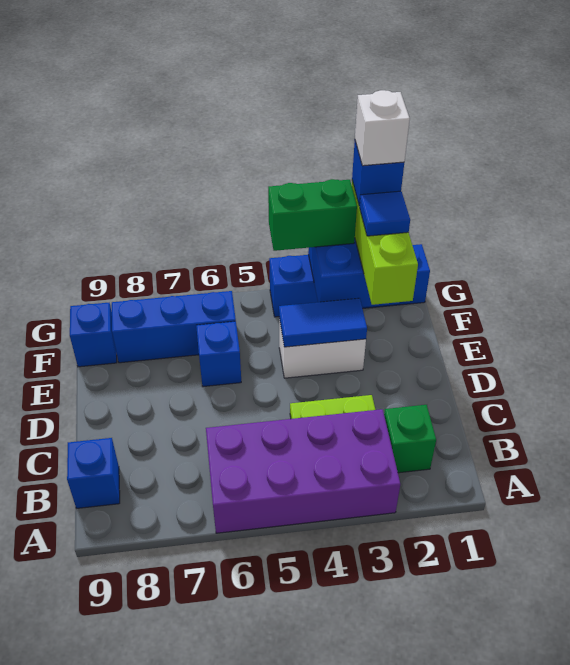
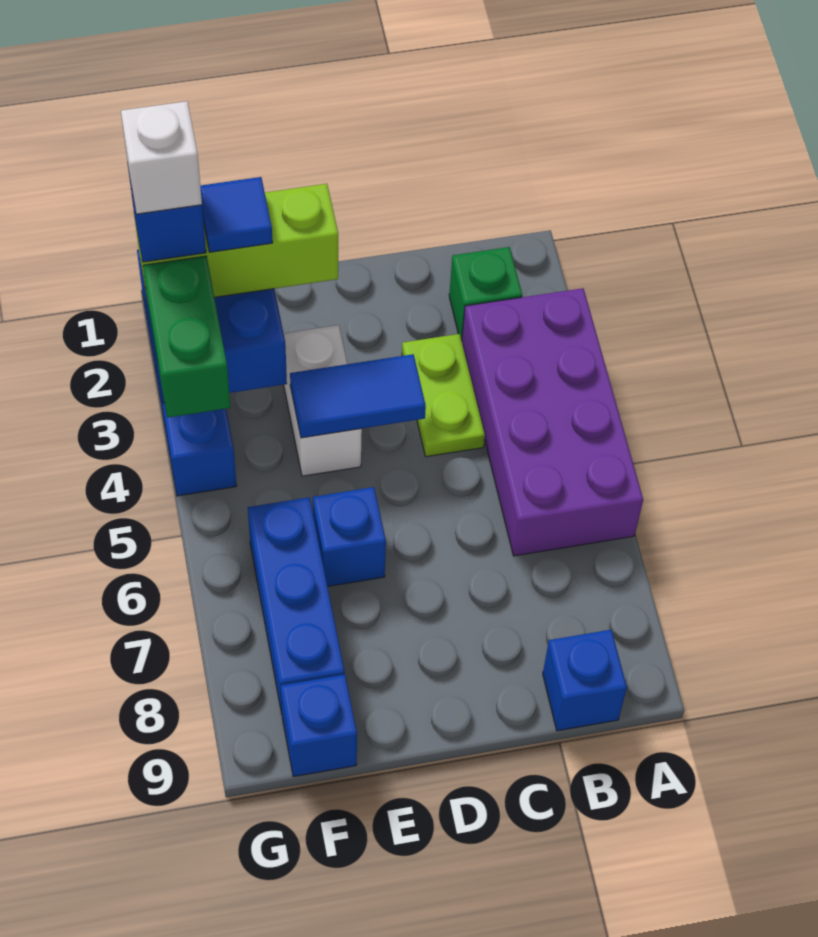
blue tile E3:E4 level 2 -> blue tile D4:E4 level 2

